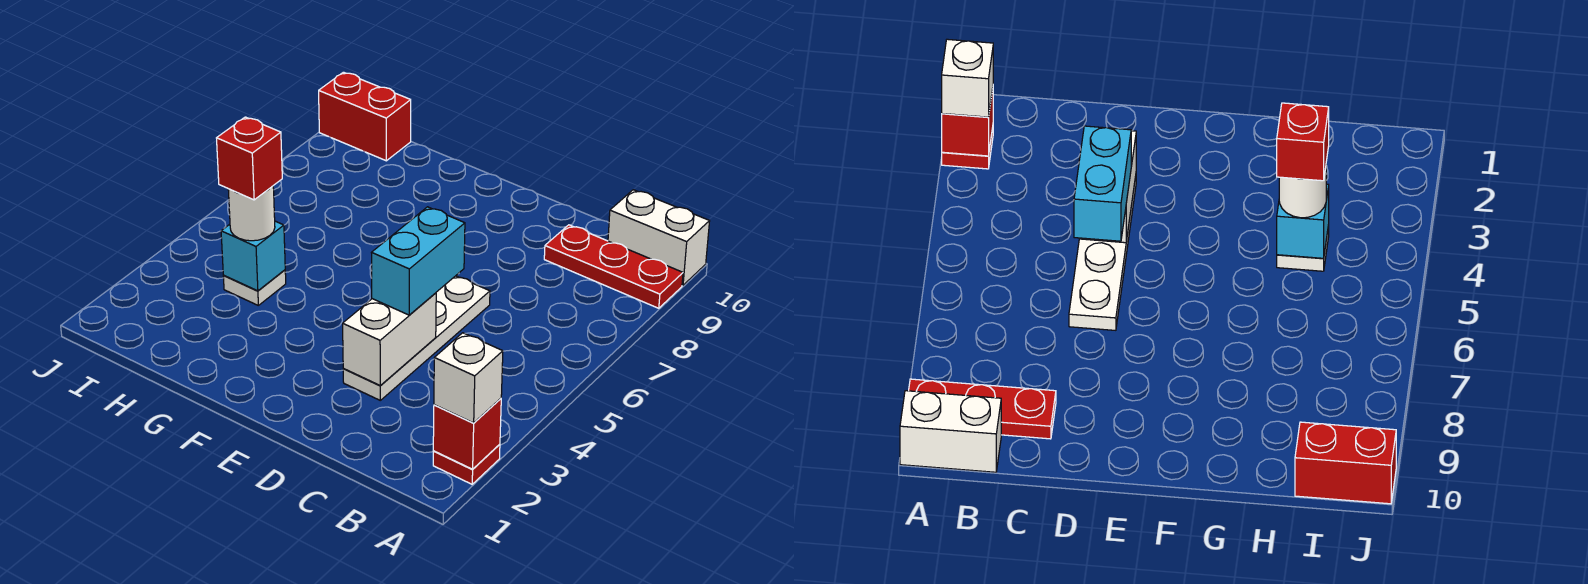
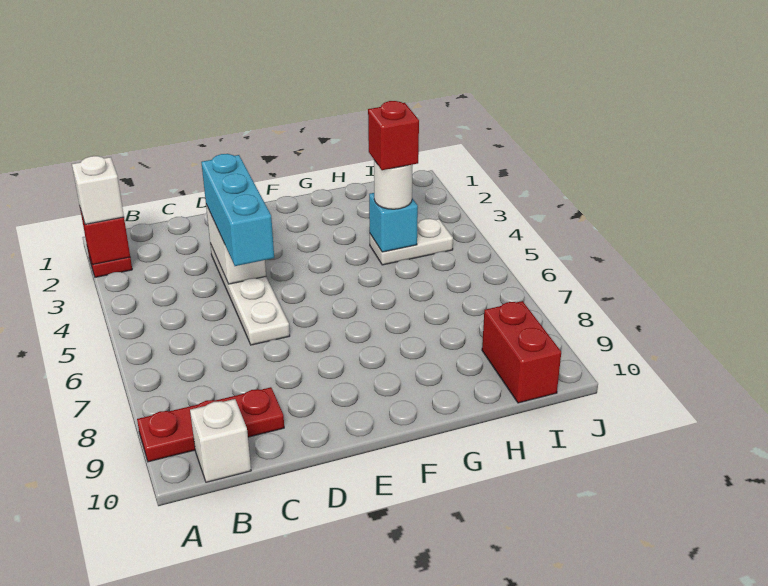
white brick A10:B10 level 1 -> white brick B10 level 1
cyan brick D4:D5 level 3 -> cyan brick D3:D5 level 3
white plate H4 level 1 -> white plate H4:I4 level 1
red brick I10:J10 level 1 -> red brick I9:I10 level 1

